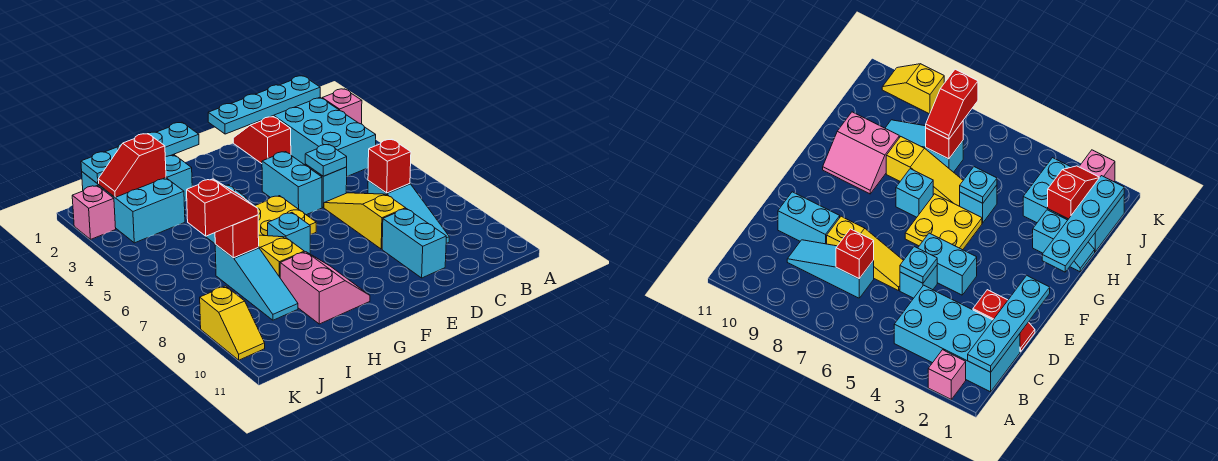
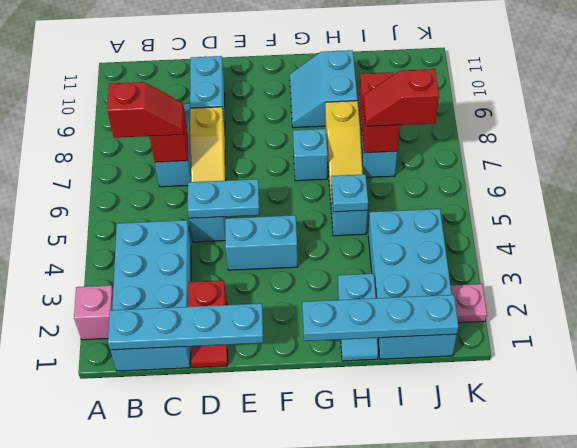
cyan plate D5 level 2 -> cyan plate D5:E5 level 2
cyan brick E4:E5 level 1 -> cyan brick E4:F4 level 1
yellow plate F5:G6 level 1 -> none
pink slope G9:H10 level 1 top H -> cyan slope G9:H10 level 1 top H
cyan brick I1:J3 level 1 -> cyan brick I1:J4 level 1
red slope I2:J2 level 2 top I -> red slope B7:C7 level 3 top B
red brick I7 level 2 -> red brick I7:I8 level 2
pink brick K2 level 1 -> pink plate K2 level 1
yellow slope K9:K10 level 1 top 9 -> none

